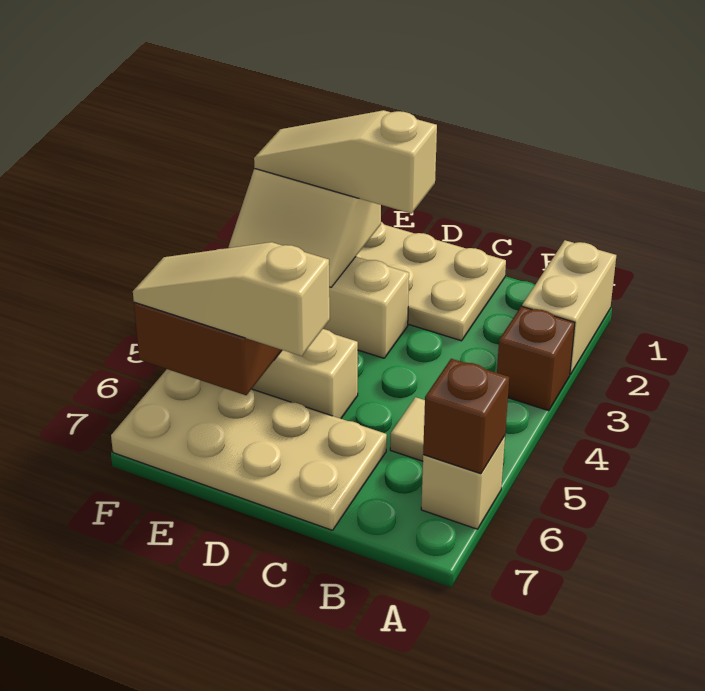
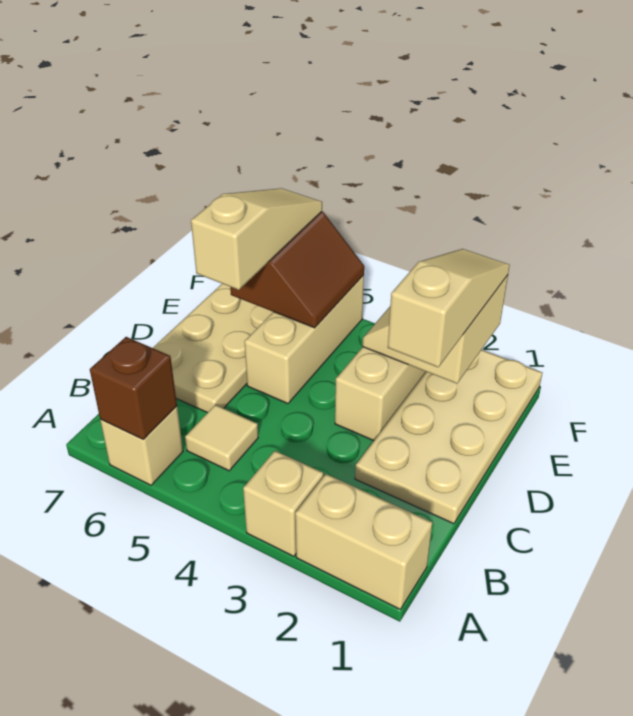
brown brick A3 level 1 -> tan brick A3 level 1

